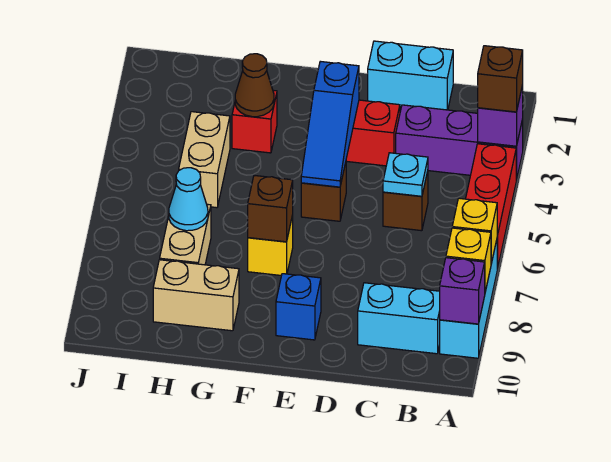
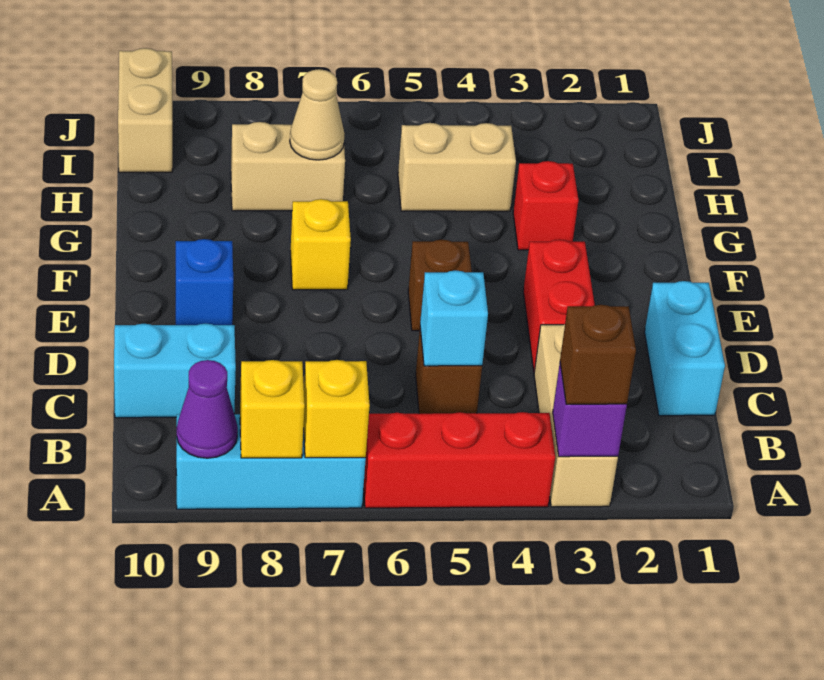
purple brick A3:C3 level 1 -> tan brick A3:C3 level 1
purple brick A9 level 2 -> purple cone A9 level 2
cyan brick B9:C9 level 1 -> cyan brick C9:C10 level 1
cyan plate C5 level 2 -> cyan brick C5 level 2
blue slope E3:E5 level 2 top 3 -> none
brown brick F7 level 2 -> none
brown cone G3 level 2 -> none
tan brick G9:H9 level 1 -> tan brick I10:J10 level 1
cyan cone H7 level 2 -> tan cone H7 level 2

